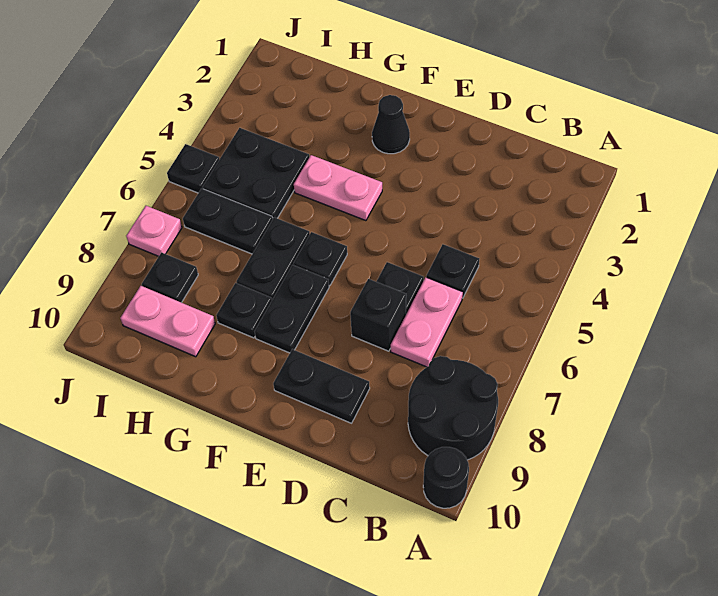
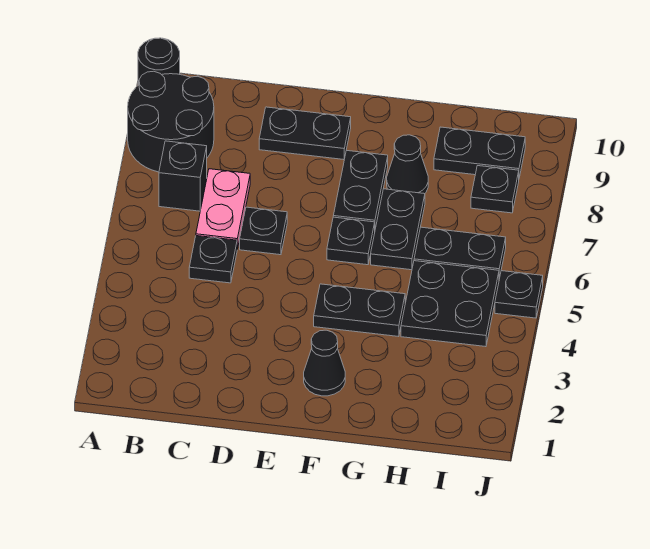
black brick D7 level 1 -> black brick B7 level 1
pink plate F4:G4 level 1 -> black plate F4:G4 level 1
black plate G8 level 1 -> black cone G8 level 1
pink plate H9:I9 level 1 -> black plate H9:I9 level 1
pink plate J7 level 1 -> none

